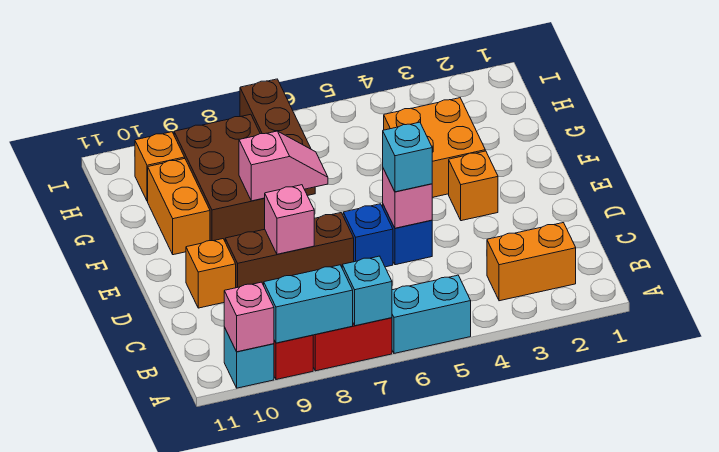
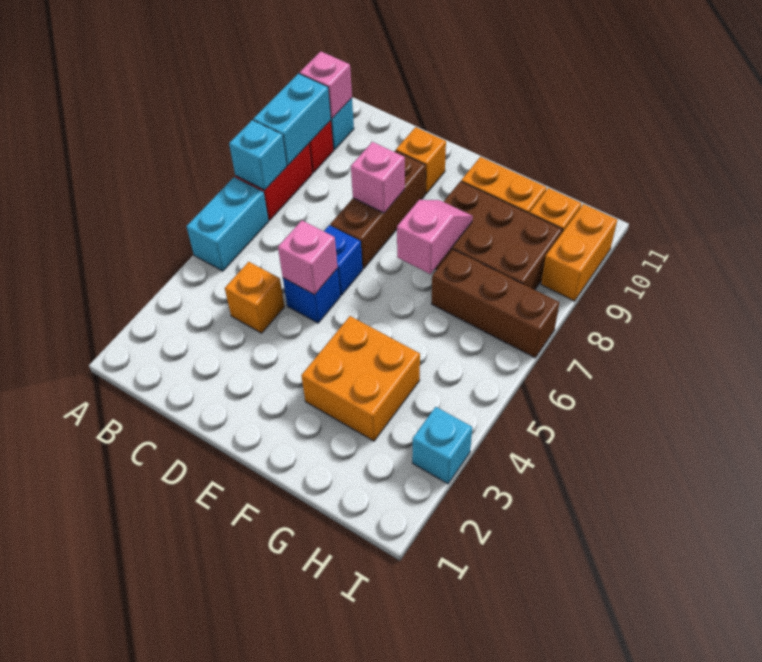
orange brick B2:B3 level 1 -> orange brick I9:I10 level 1
cyan brick D5 level 3 -> cyan brick I3 level 1
orange brick E3 level 1 -> orange brick C4 level 1
pink slope F7:F8 level 2 top 8 -> pink slope F7:F8 level 2 top 7

